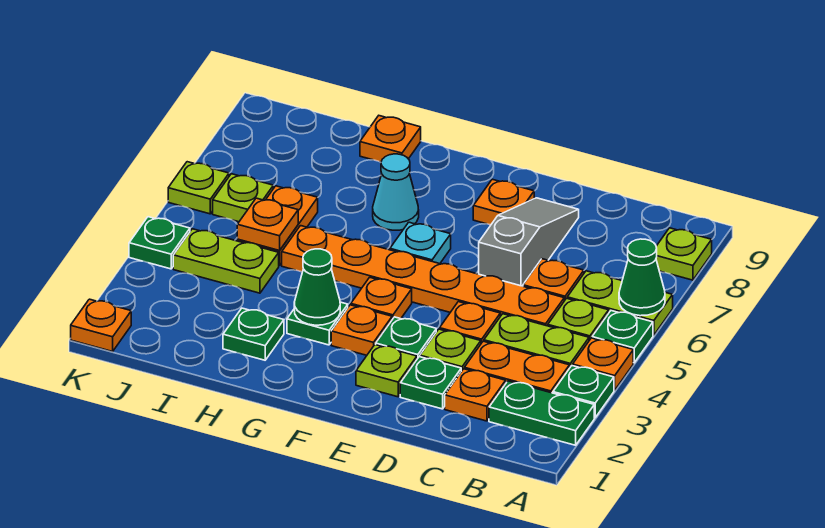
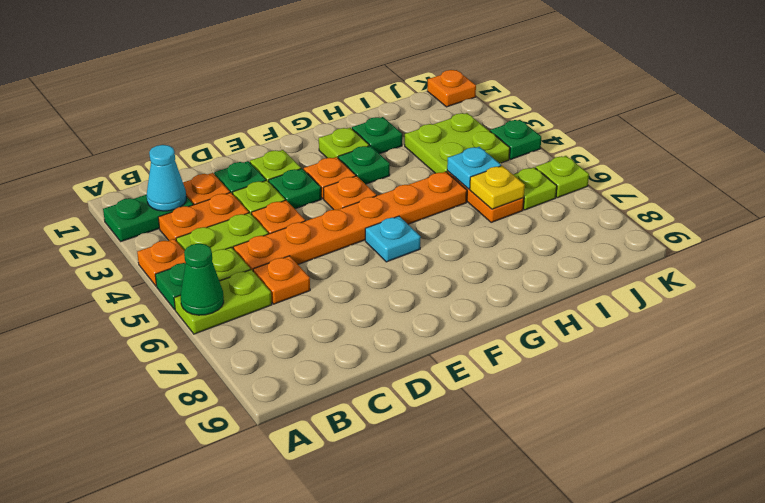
green plate A3 level 1 -> none
lime plate A8 level 1 -> lime plate G2 level 1
grey slope D6:D8 level 1 top 6 -> none
orange plate E8 level 1 -> none
green cone G3 level 2 -> none
cyan cone G7 level 1 -> cyan cone B2 level 2
orange plate H9 level 1 -> none
lime plate I4:J4 level 1 -> lime plate I3:J4 level 1
orange plate I5 level 2 -> cyan plate I5 level 2
none -> yellow plate I6 level 2

